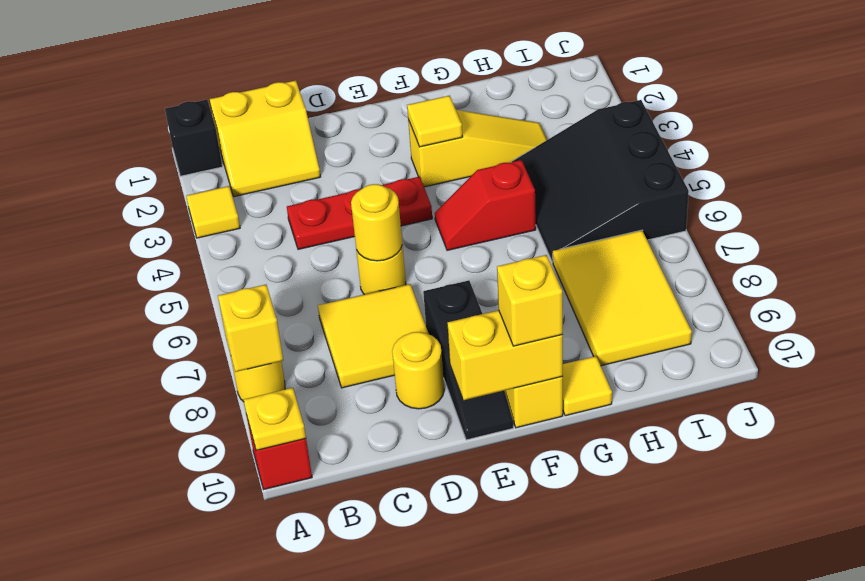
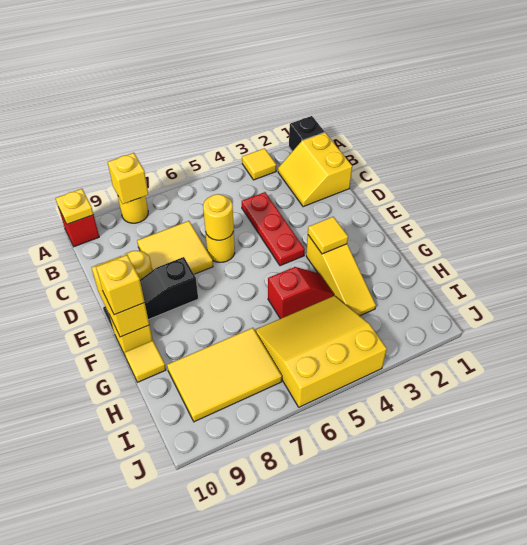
red slope F5:G5 level 1 top G -> red slope G4:G5 level 1 top 5
black slope H4:J6 level 1 top J -> yellow slope H4:J6 level 1 top J

